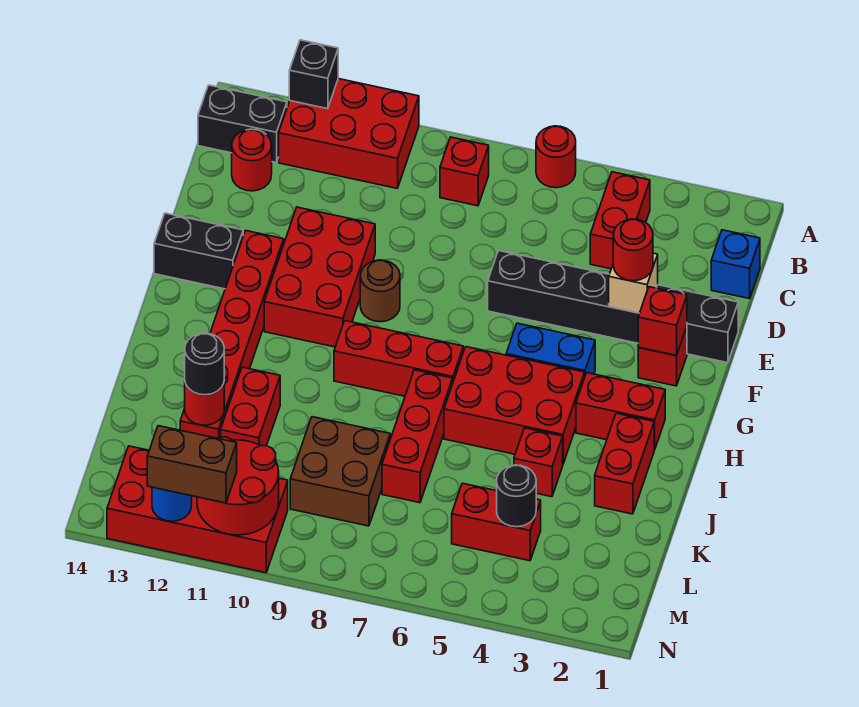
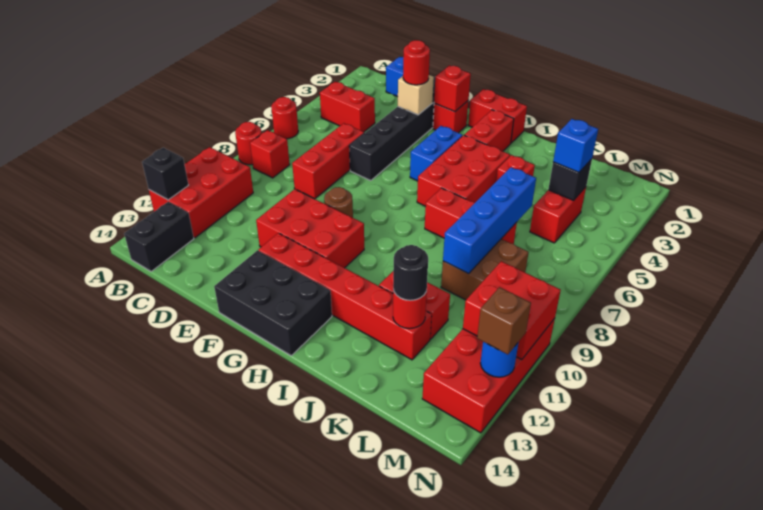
red round brick C13 level 1 -> red round brick A8 level 1
black brick F13:F14 level 1 -> black brick F13:H14 level 1
red brick H7:H9 level 1 -> red brick D6:D8 level 1
red brick I2:J2 level 1 -> red brick G1:H1 level 1
none -> blue brick K6:K9 level 2
black round brick L4 level 2 -> black brick L4 level 2
none -> blue brick L4 level 3
red round brick M10:N11 level 2 -> red brick M10:N11 level 2
brown brick N11:N12 level 3 -> brown brick N12 level 3

